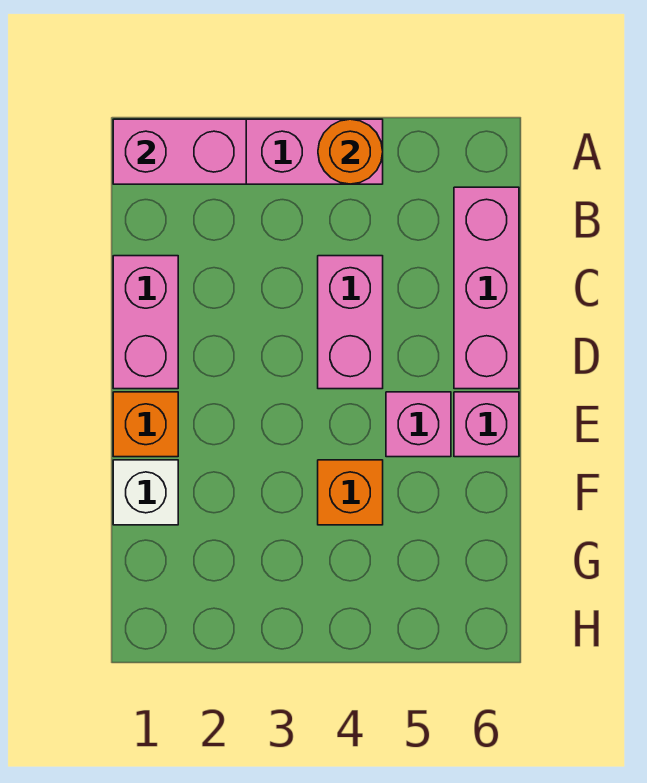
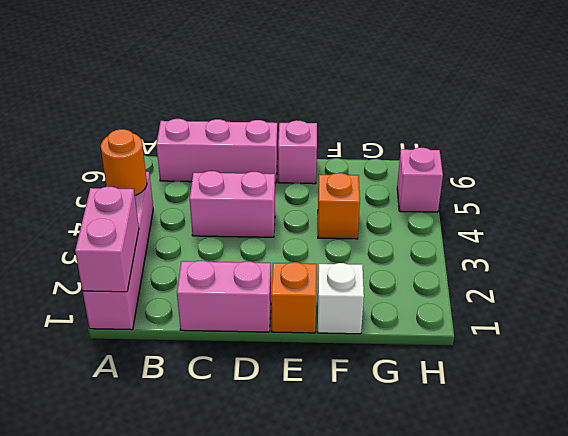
pink brick E5 level 1 -> pink brick H5 level 1

